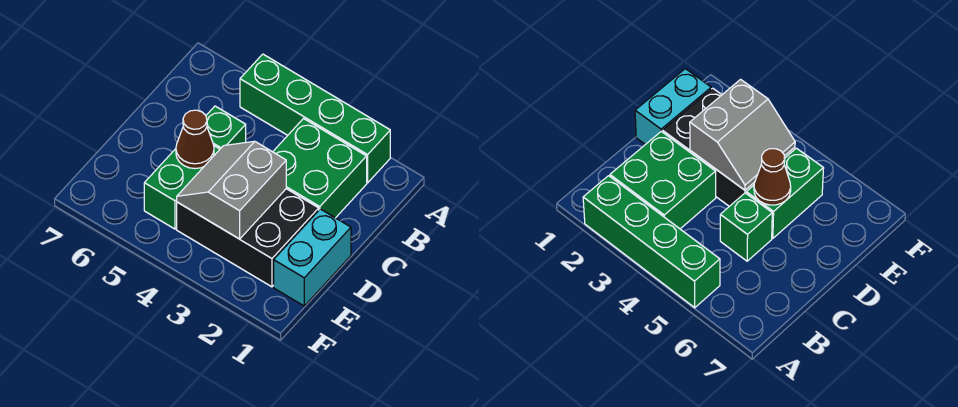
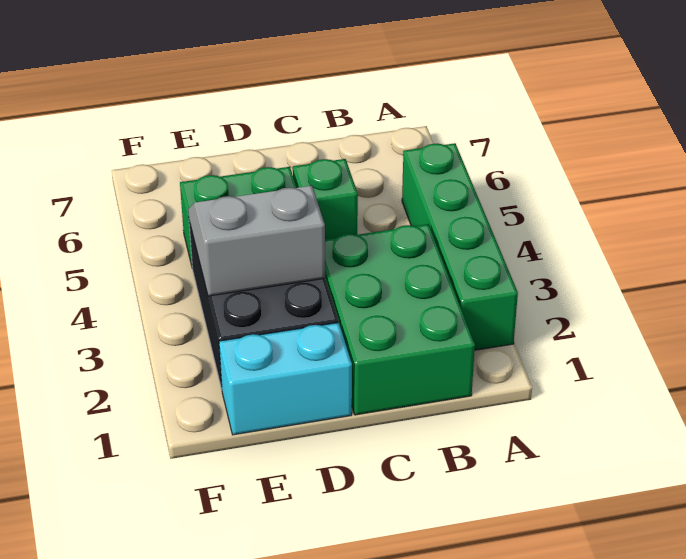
green brick B2:C3 level 1 -> green brick B1:C3 level 1
brown cone D5 level 2 -> none

